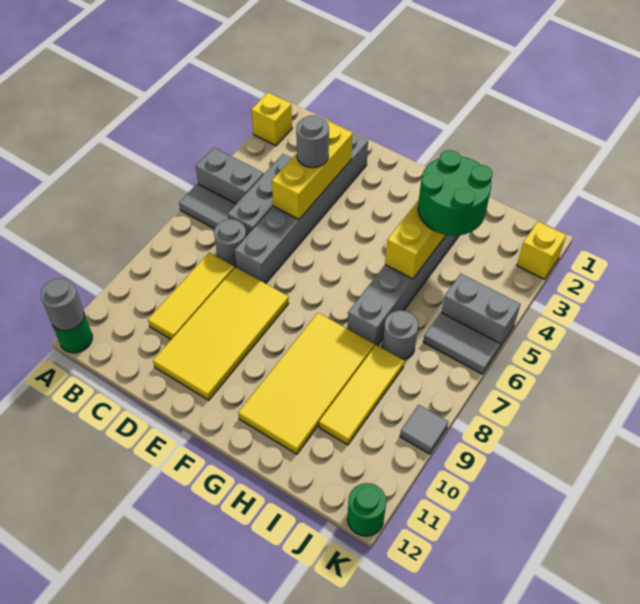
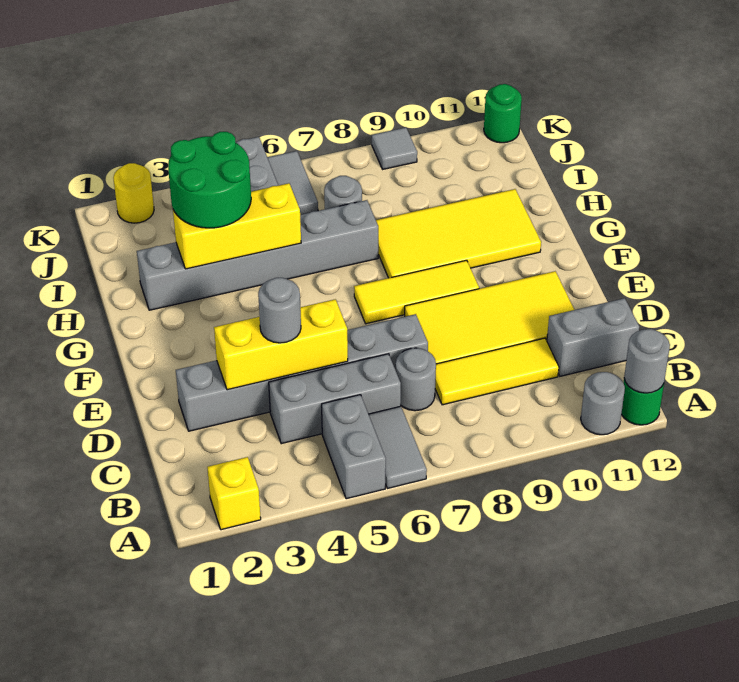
none -> grey round brick A11 level 1
none -> grey brick C11:C12 level 1
yellow tile I8:I10 level 1 -> yellow tile F7:F9 level 1
yellow brick K2 level 1 -> yellow round brick K2 level 1

